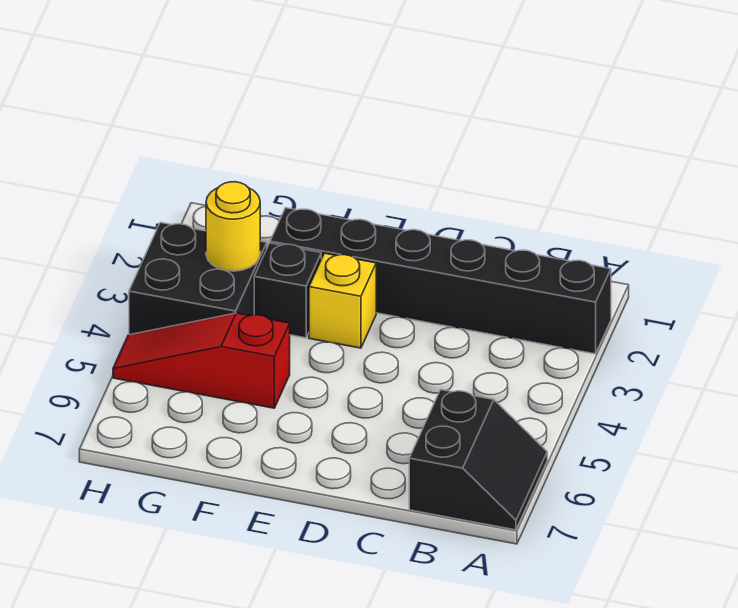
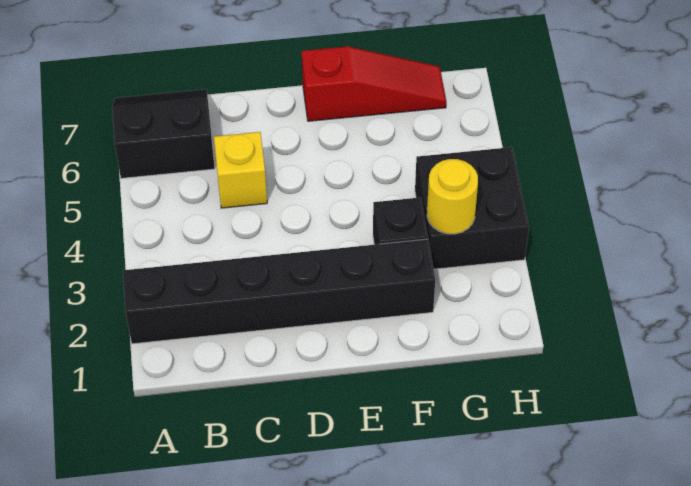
black slope A6:B7 level 1 top B -> black slope A6:B7 level 1 top 6
yellow brick E3 level 1 -> yellow brick C5 level 1
red slope F5:H5 level 1 top F -> red slope E7:G7 level 1 top E

